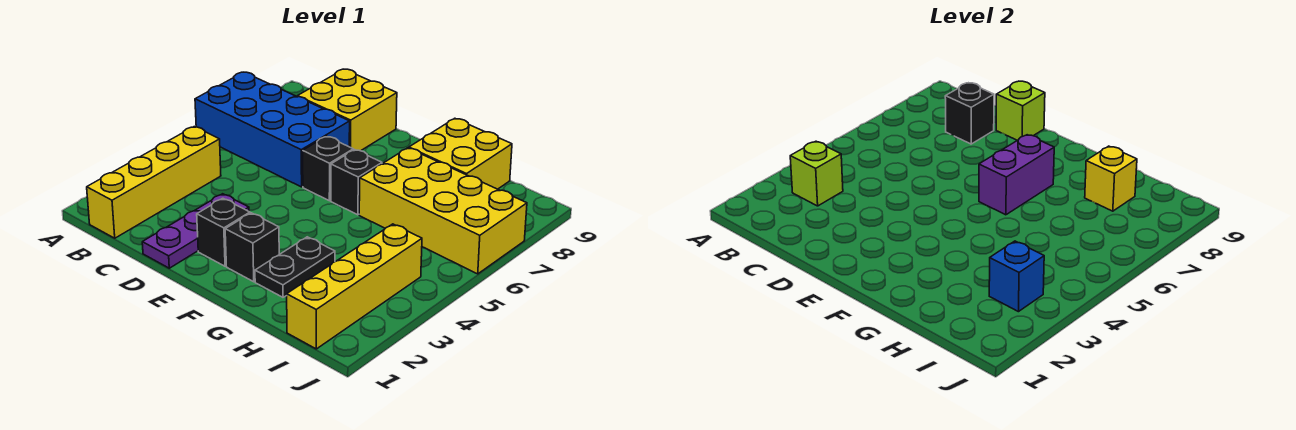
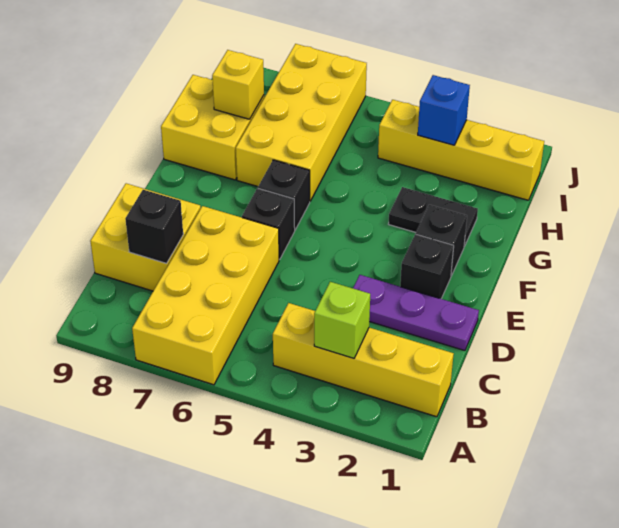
blue brick A6:D7 level 1 -> yellow brick A6:D7 level 1
lime brick D9 level 2 -> none
purple brick F6:F7 level 2 -> none

